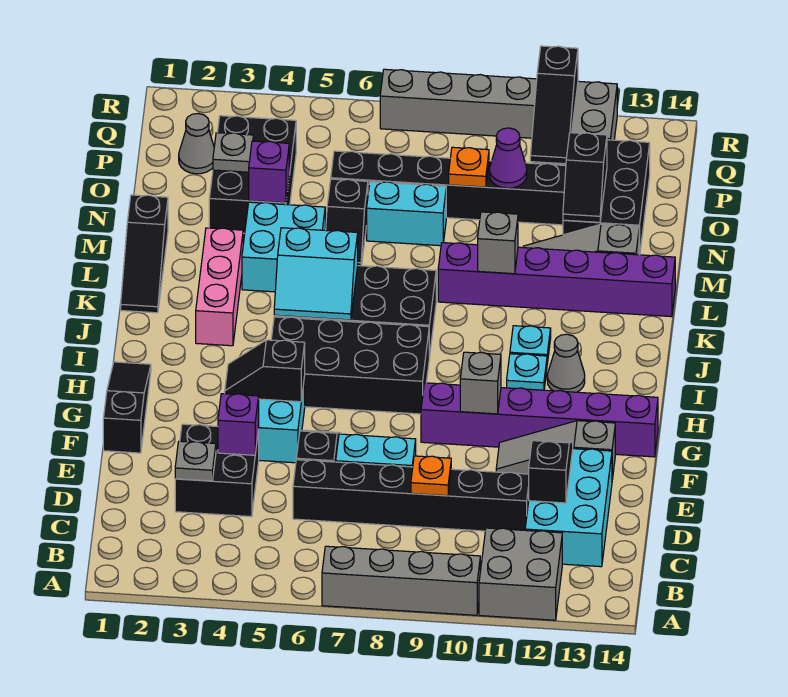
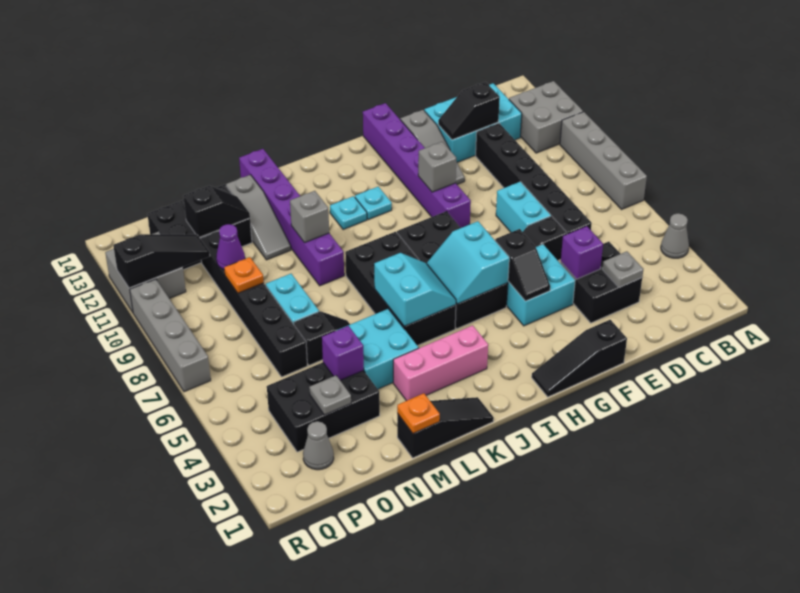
orange plate D9 level 2 -> orange plate M1 level 2
none -> cyan slope H5:I6 level 2 top H
grey cone I12 level 1 -> grey cone A4 level 1

